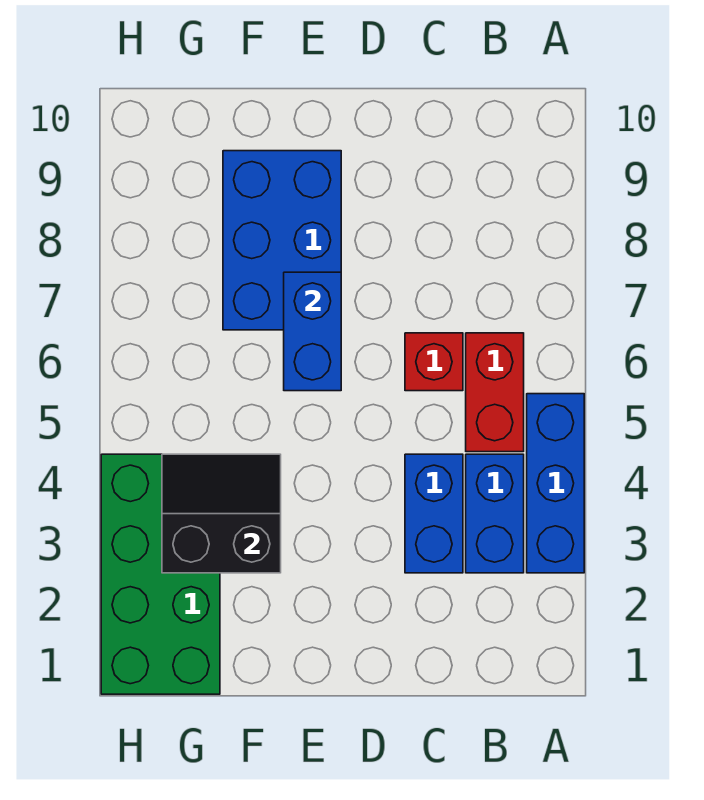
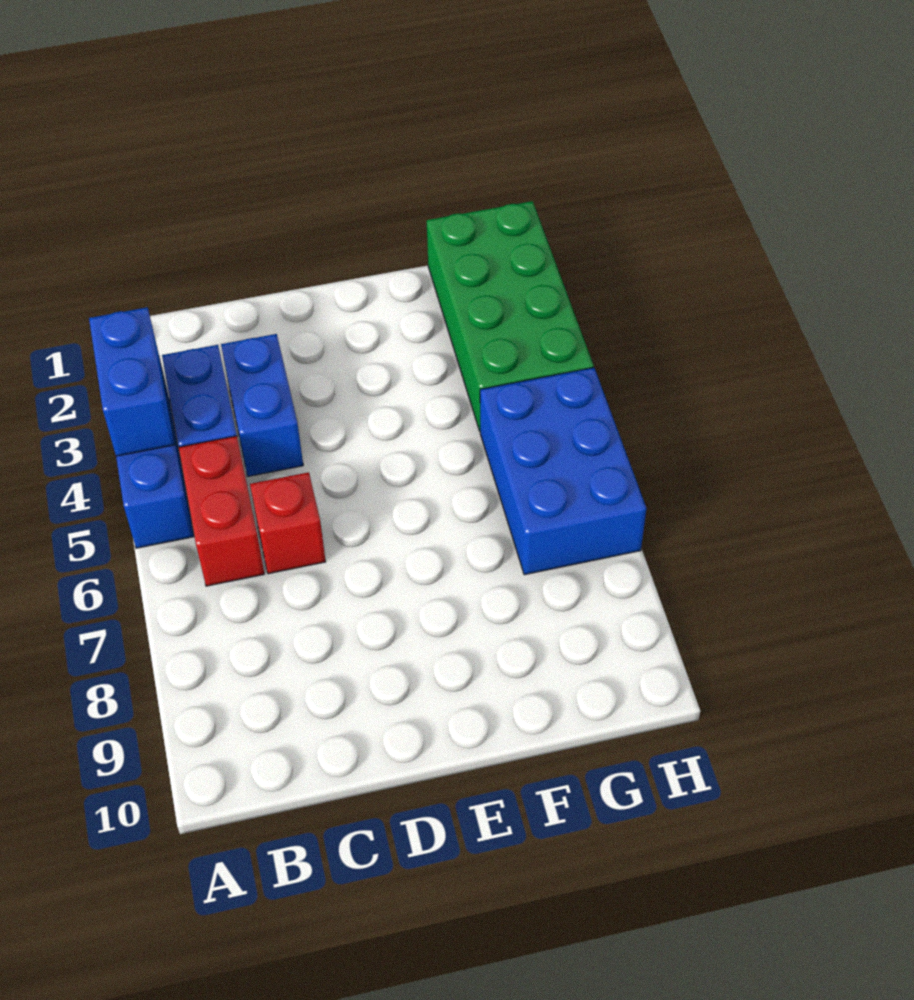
blue brick E6:E7 level 2 -> blue brick A3:A4 level 2
blue brick E7:F9 level 1 -> blue brick G5:H7 level 1
black slope F3:G4 level 2 top 3 -> none

